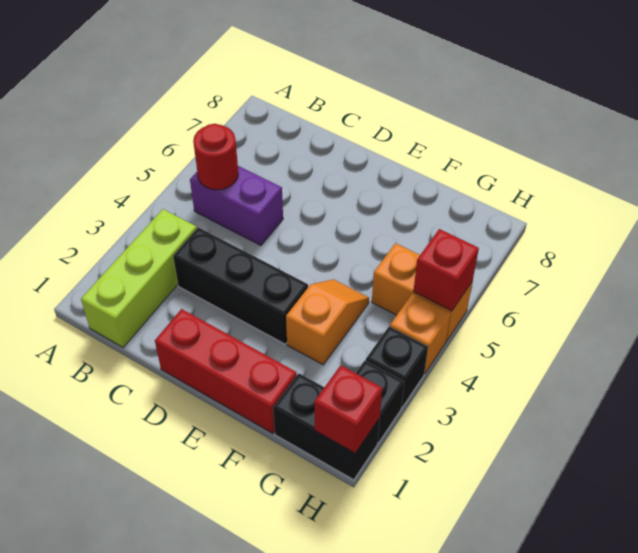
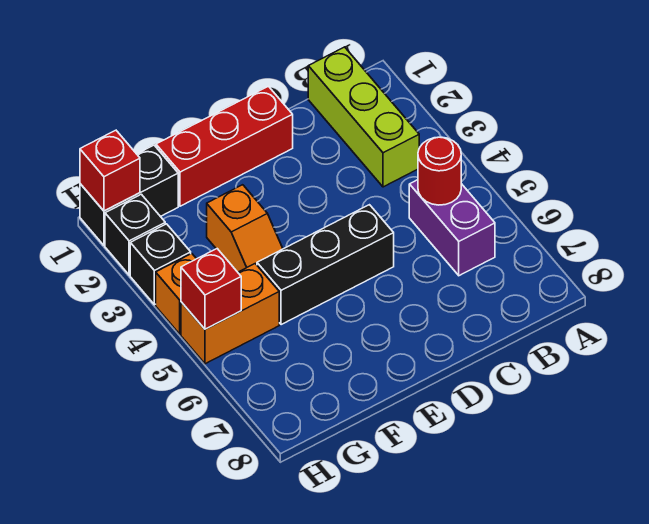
purple brick B5:C5 level 1 -> purple brick B5:B6 level 1
black brick C3:E3 level 1 -> black brick D5:F5 level 1

